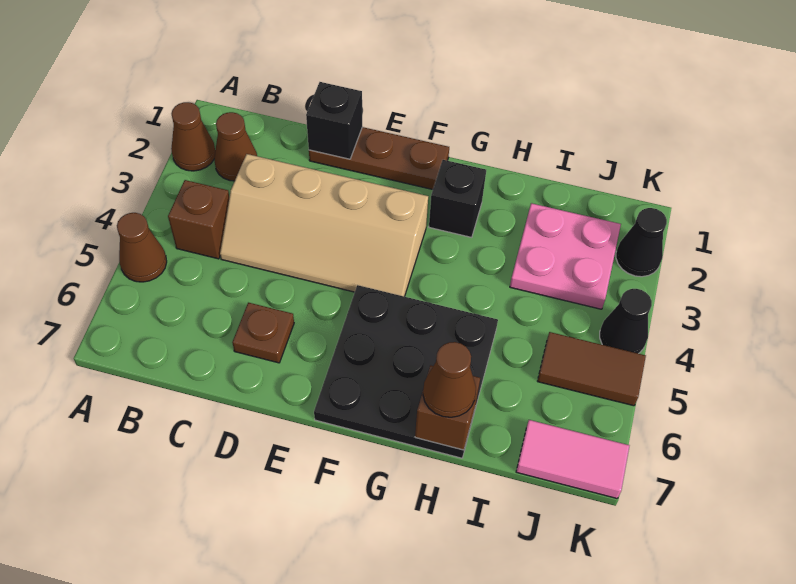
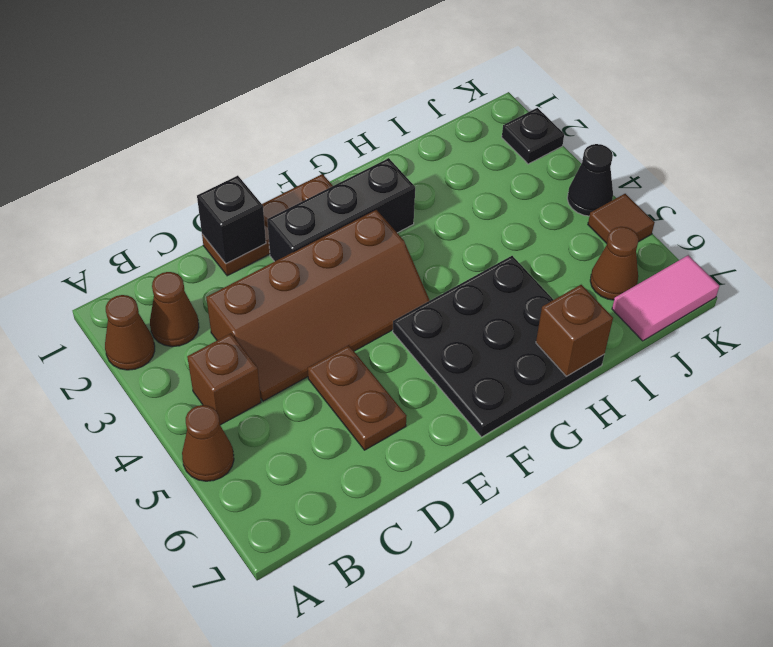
tan slope C3:F4 level 1 top 3 -> brown slope C3:F4 level 1 top 3
brown plate D6 level 1 -> brown plate D5:D6 level 1
black brick G2 level 1 -> black brick E2:G2 level 1
brown cone H7 level 3 -> brown cone J6 level 1
pink plate I2:J3 level 1 -> none
brown tile J5:K5 level 1 -> brown tile K5 level 1
black cone K2 level 1 -> black plate K2 level 1

